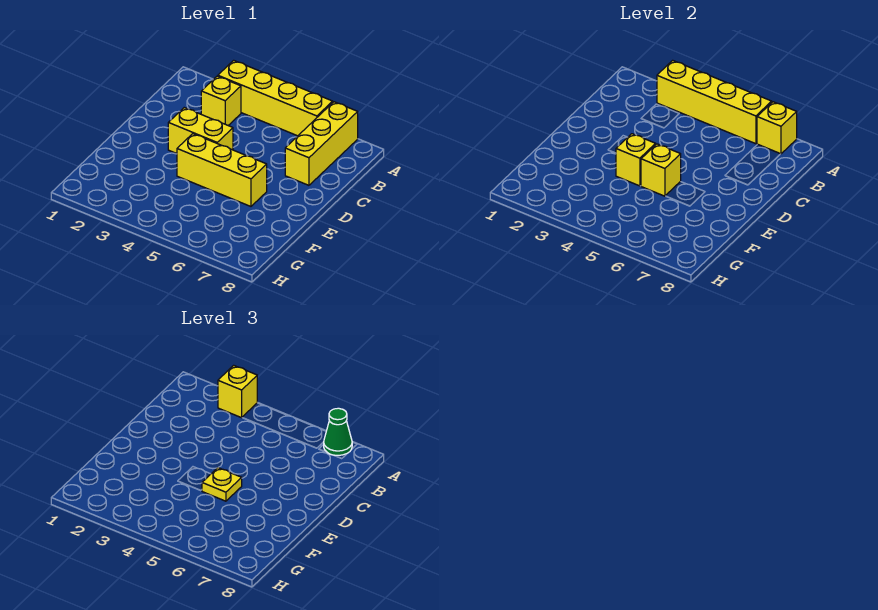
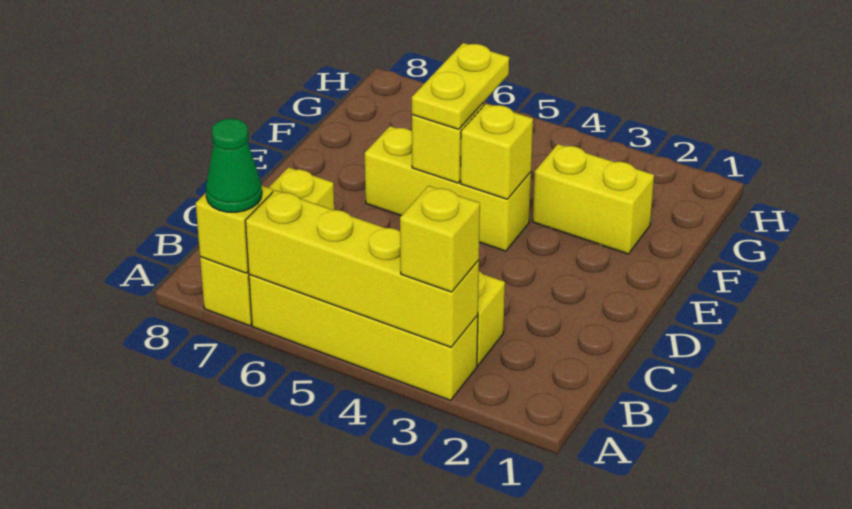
yellow brick D3:D4 level 1 -> yellow brick F2:F3 level 1
yellow plate E5 level 3 -> yellow plate E5:F5 level 3

